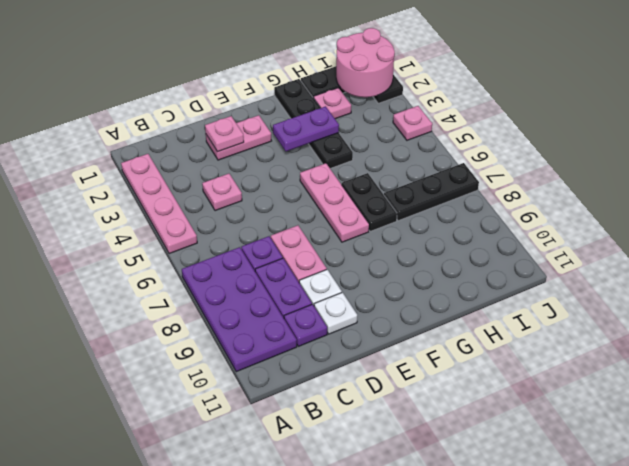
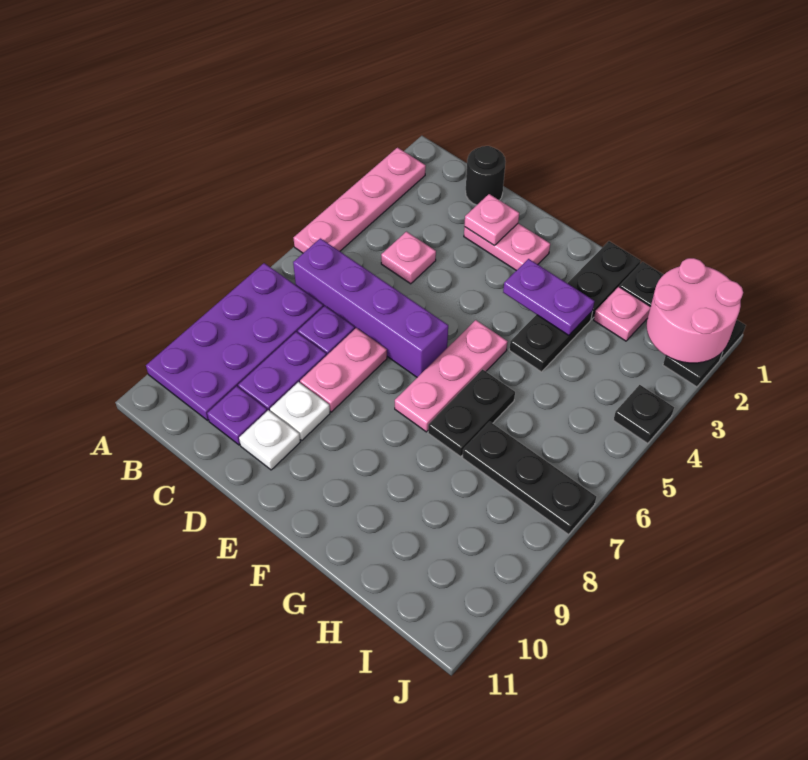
none -> purple brick B6:E6 level 1
none -> black round brick C1 level 1
pink plate J4 level 1 -> black plate J4 level 1

